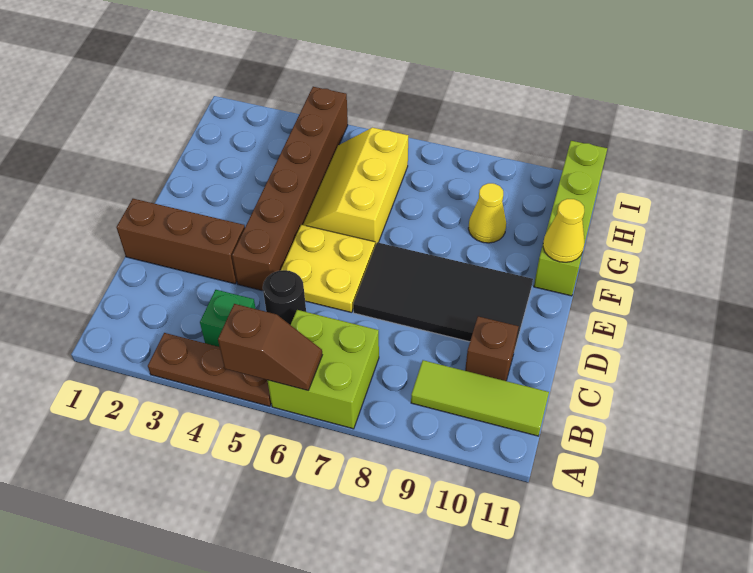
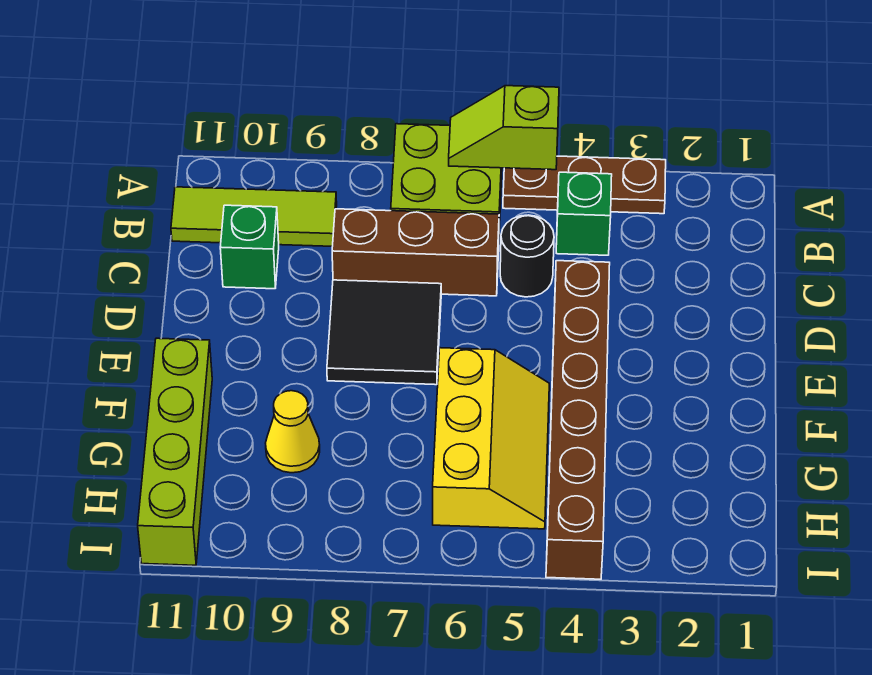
brown slope A5:A6 level 2 top 5 -> lime slope A5:A6 level 2 top 5
brown brick C10 level 1 -> green brick C10 level 1
brown brick D1:D3 level 1 -> brown brick C6:C8 level 1
yellow plate D5:E6 level 1 -> none
black tile D7:E10 level 1 -> black tile D7:E8 level 1
yellow cone F11 level 2 -> none

